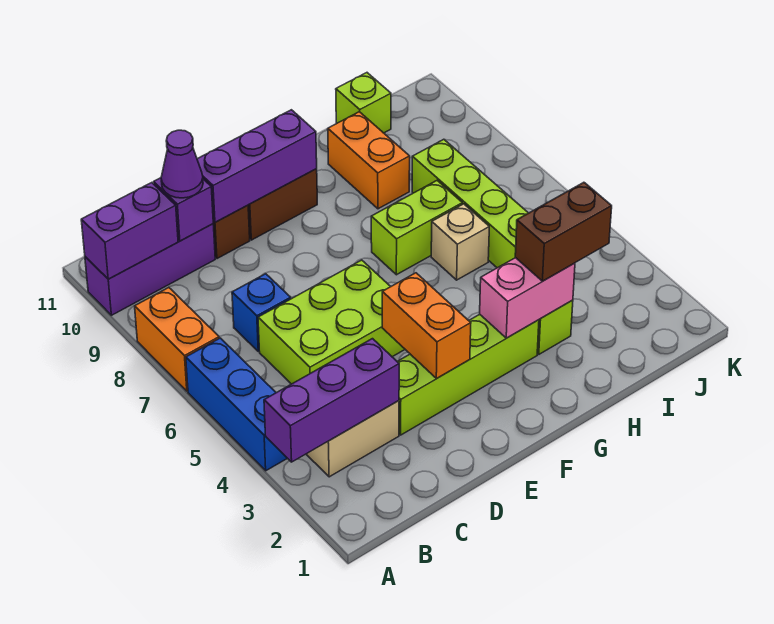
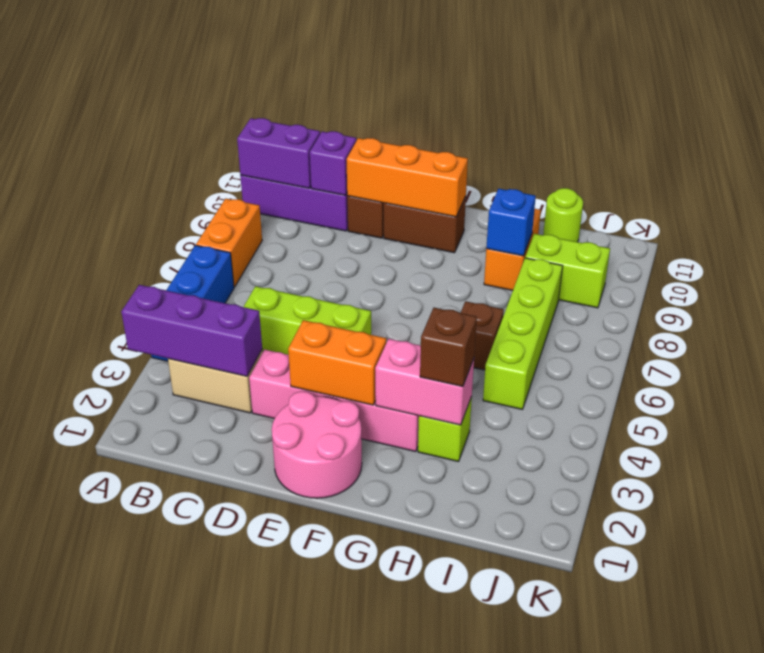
lime brick C5:E6 level 1 -> lime brick C5:E5 level 1
blue brick C7 level 1 -> blue brick H9 level 2
purple cone C10 level 3 -> none
lime brick D3:G3 level 1 -> pink brick D3:G3 level 1
purple brick D10:F10 level 2 -> orange brick D10:F10 level 2
none -> pink round brick E1:F2 level 1
orange brick E3:E4 level 2 -> orange brick E3:F3 level 2
lime brick G7:H7 level 1 -> lime brick I9:J9 level 1
brown brick H3:I3 level 3 -> brown brick H3 level 3
tan brick H6 level 1 -> brown brick H6 level 1
lime brick I11 level 1 -> lime round brick I11 level 1

